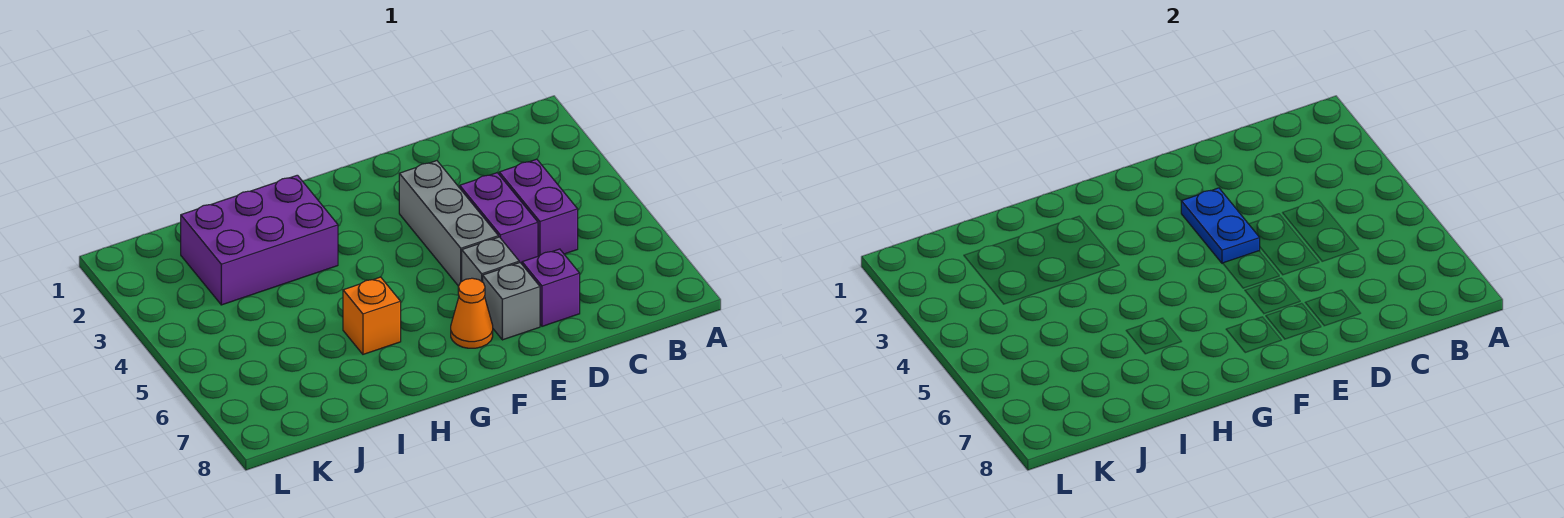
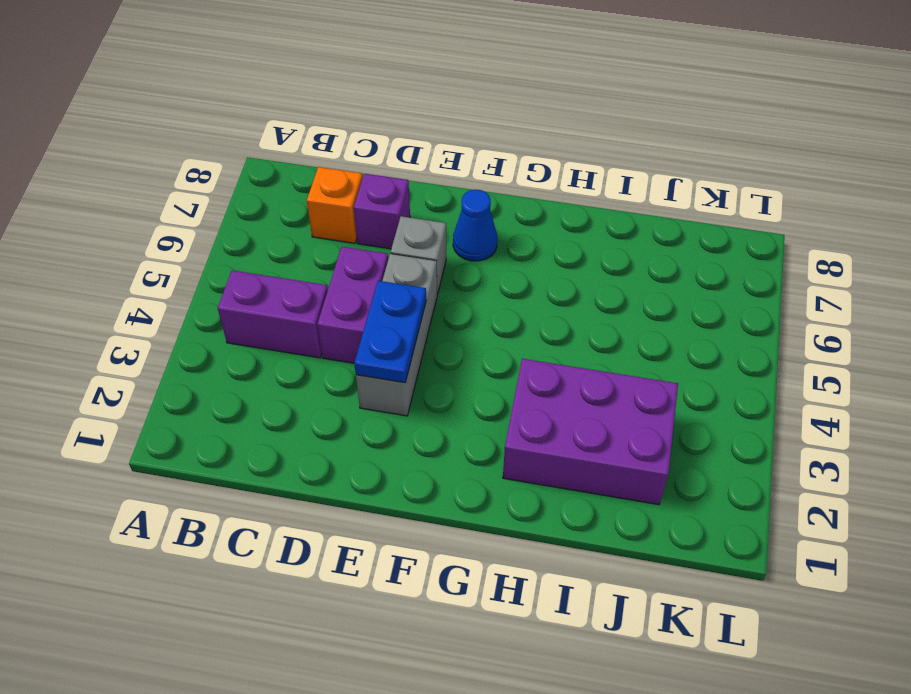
purple brick C4:C5 level 1 -> purple brick B4:C4 level 1
grey brick E7 level 1 -> none
orange cone F7 level 1 -> blue cone F7 level 1
orange brick H6 level 1 -> orange brick C7 level 1

